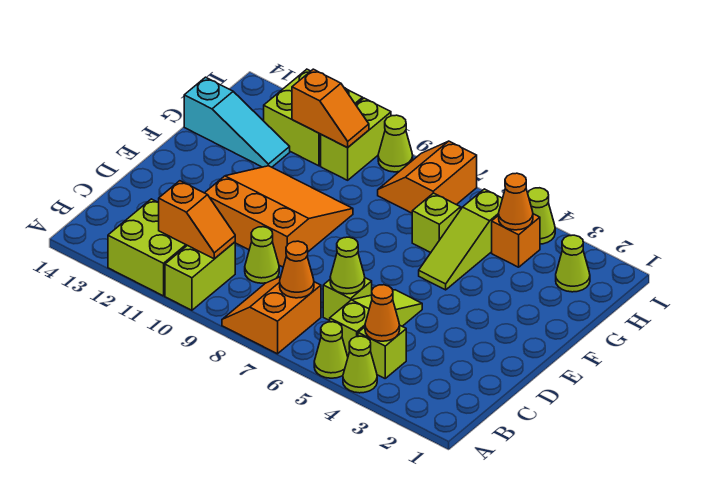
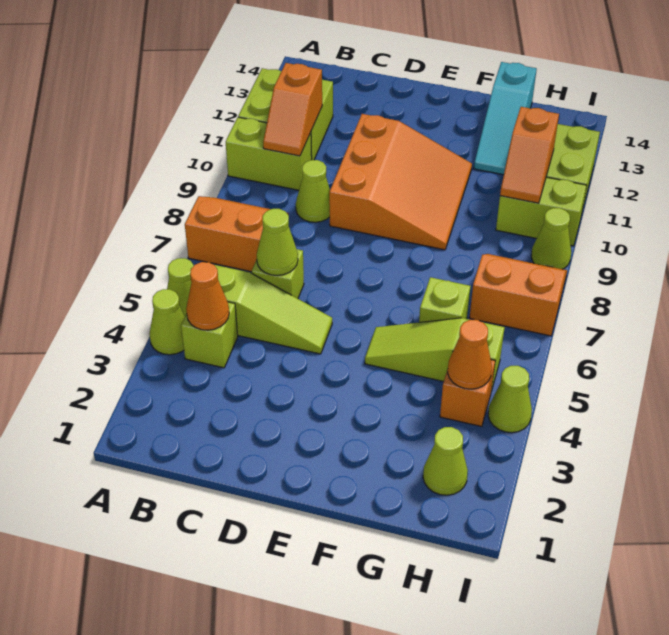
orange cone B7 level 2 -> none

